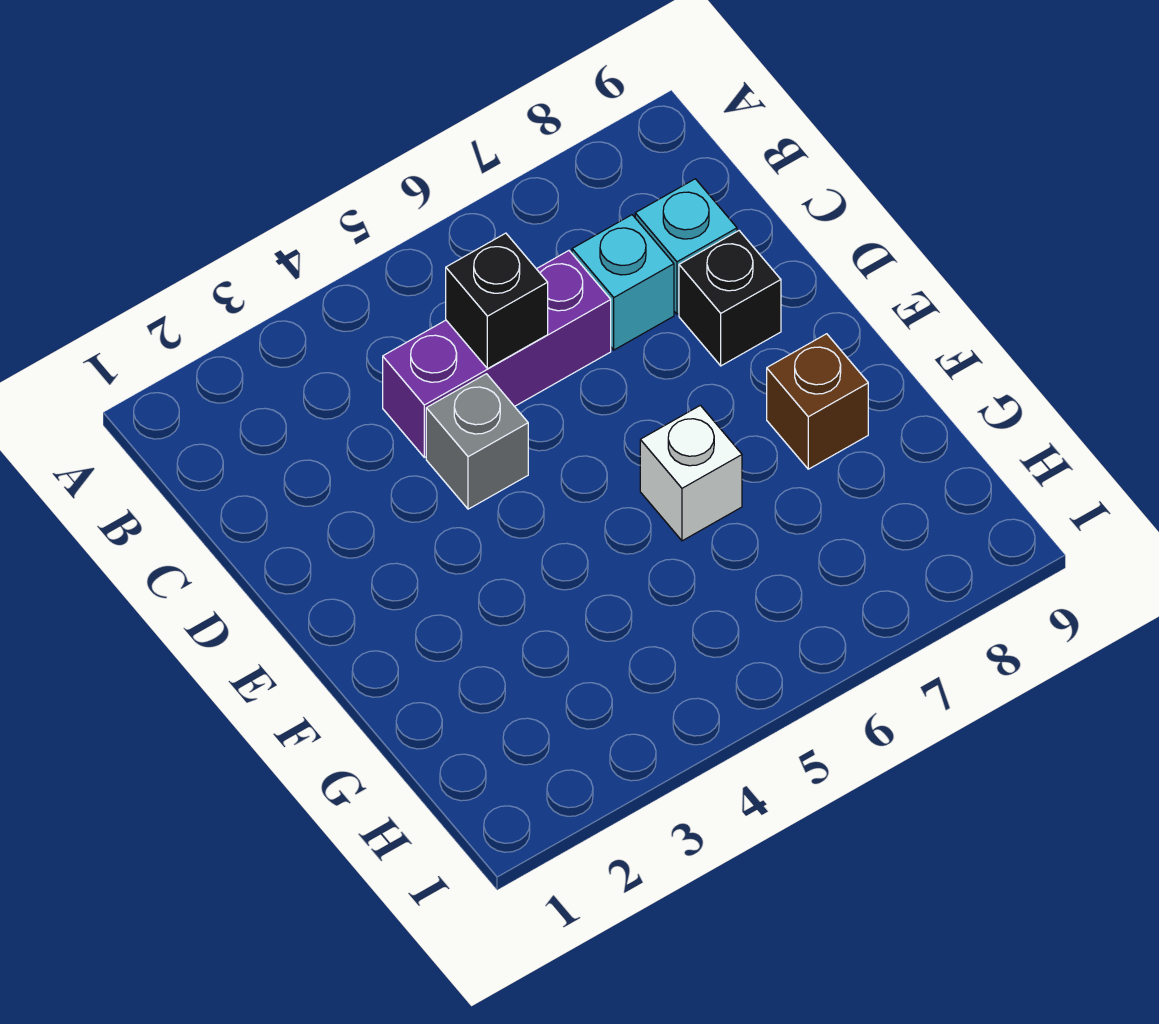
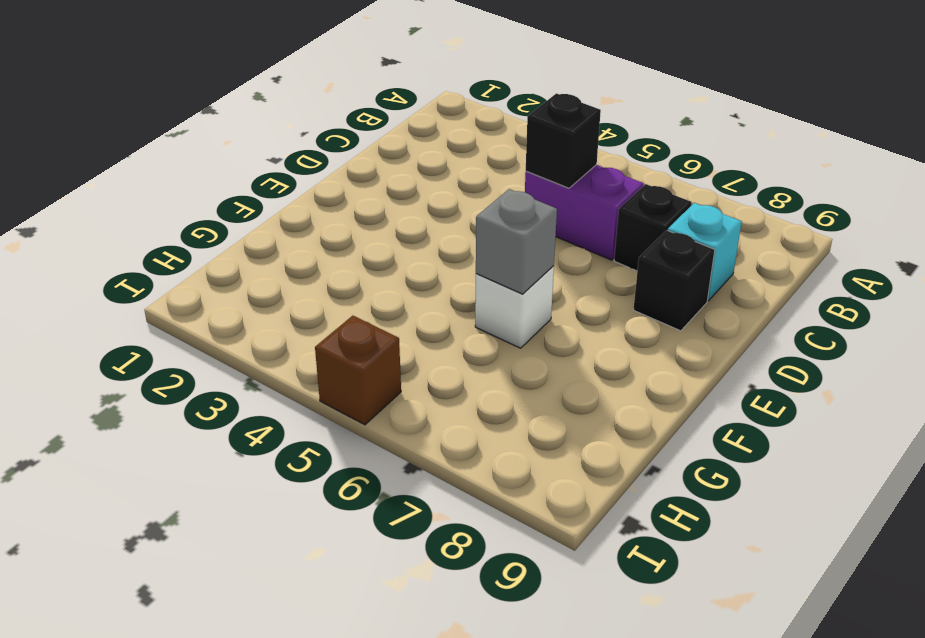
purple brick C4:C6 level 1 -> purple brick C5:C6 level 1
cyan brick C7 level 1 -> black brick C7 level 1
grey brick D4 level 1 -> grey brick F6 level 2
brown brick F8 level 1 -> brown brick I5 level 1

